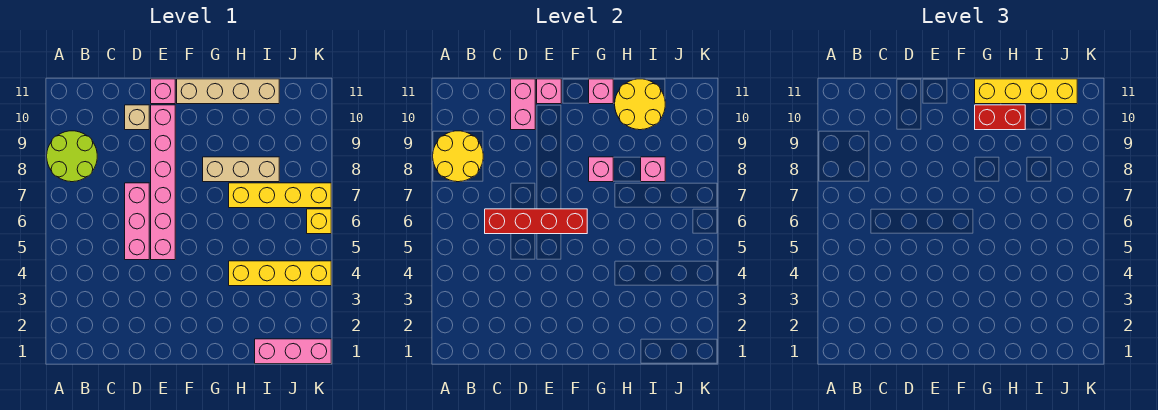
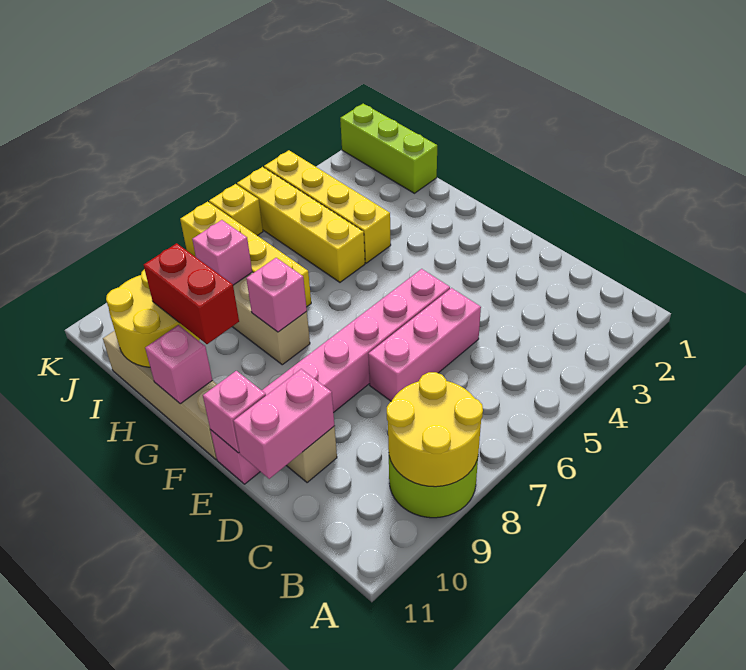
red brick C6:F6 level 2 -> none
yellow brick G11:J11 level 3 -> yellow brick H5:K5 level 1
pink brick I1:K1 level 1 -> lime brick I1:K1 level 1

